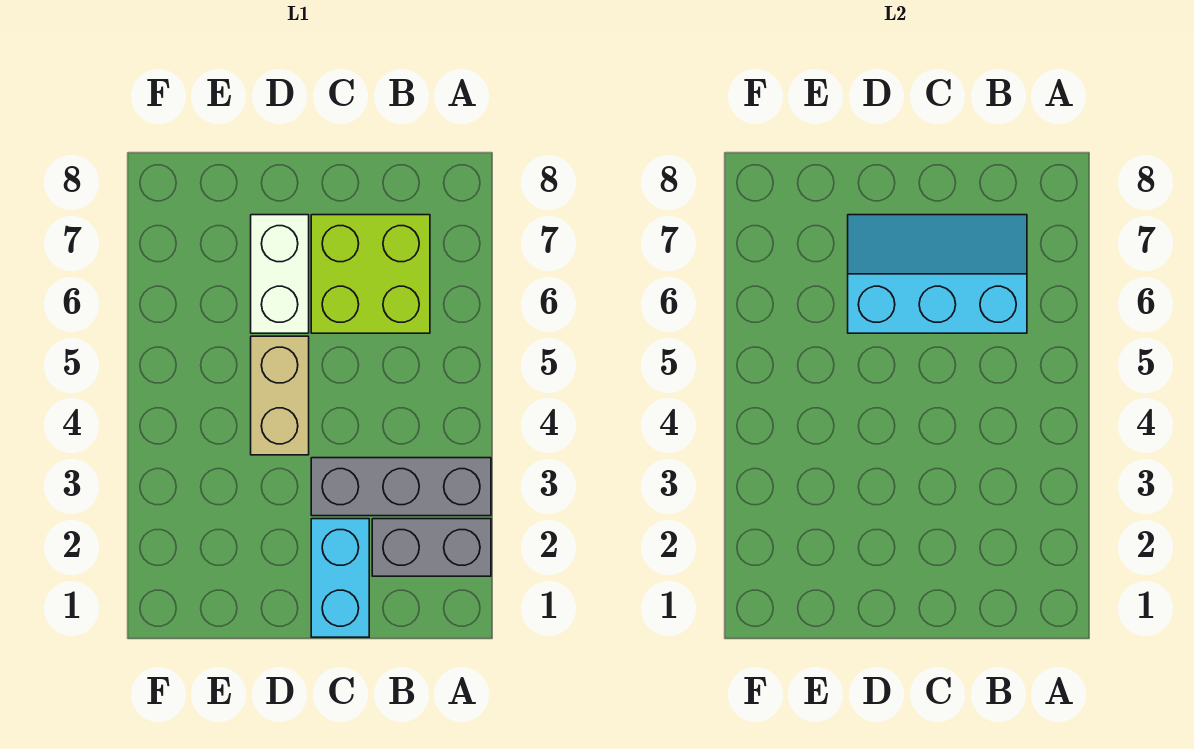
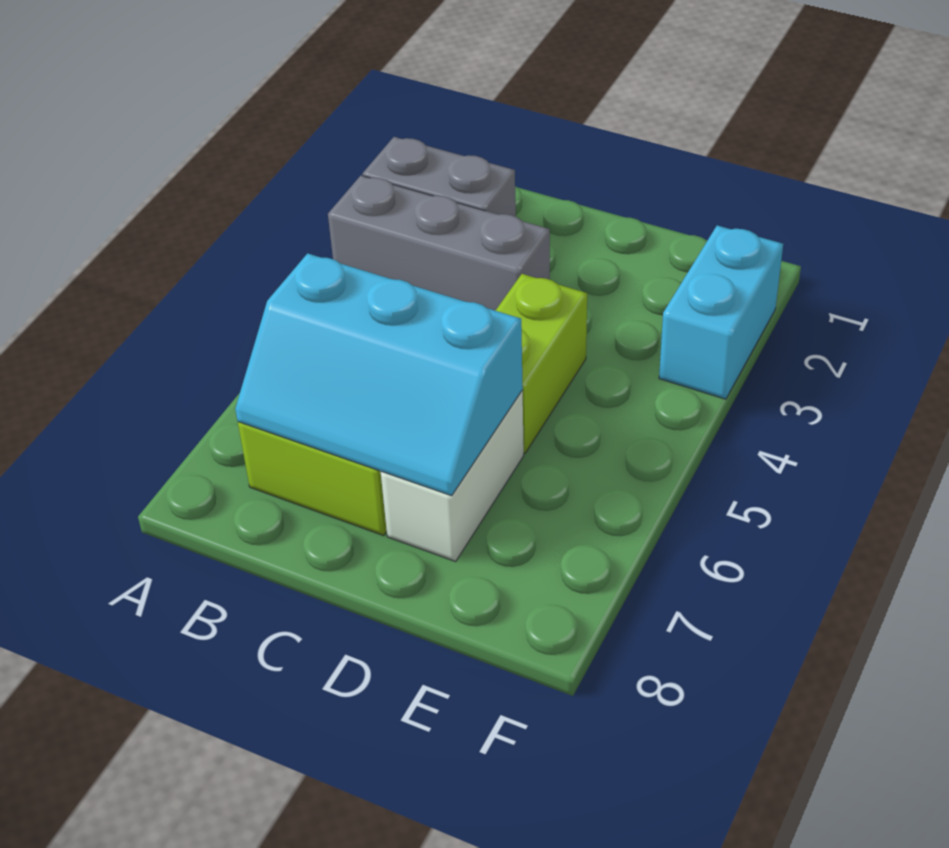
cyan brick C1:C2 level 1 -> cyan brick F2:F3 level 1
tan brick D4:D5 level 1 -> lime brick D4:D5 level 1

